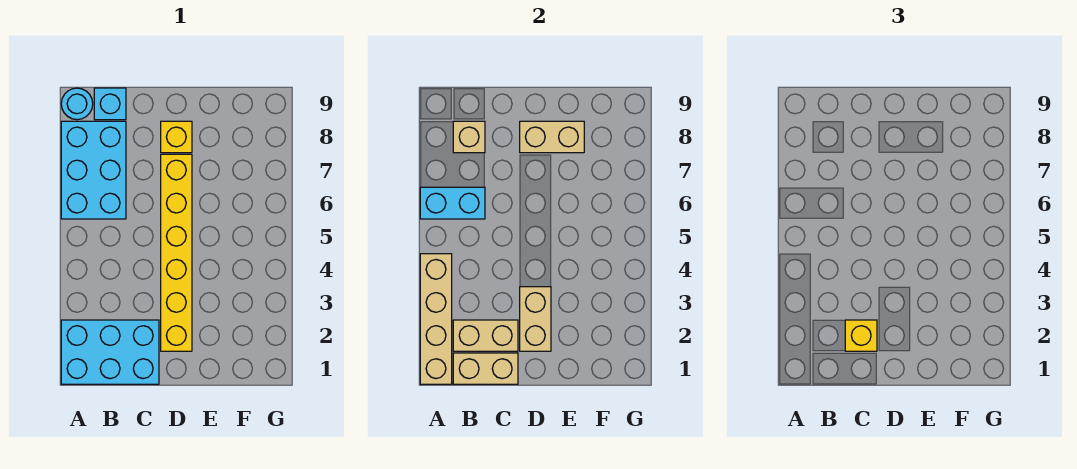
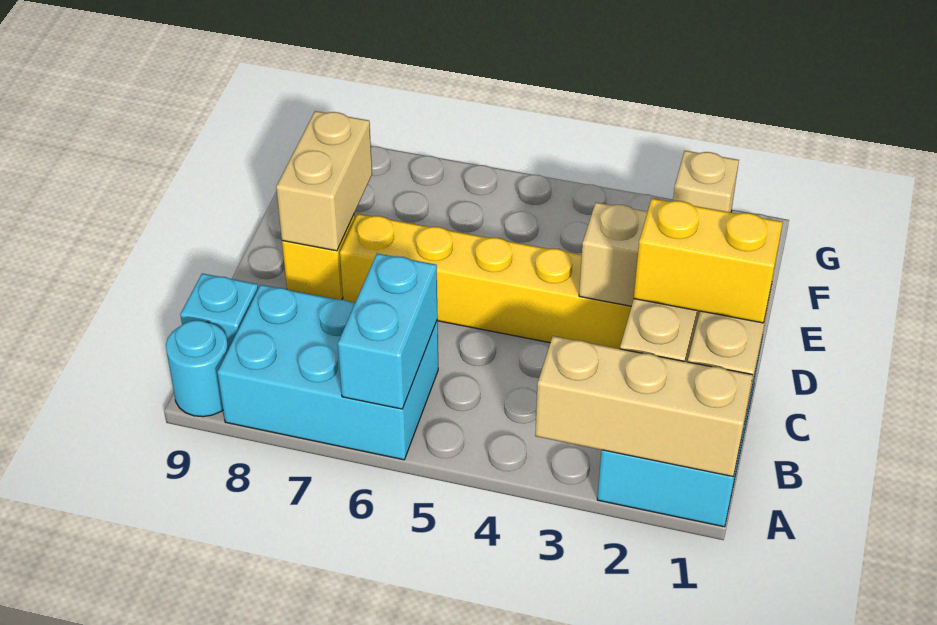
tan brick A1:A4 level 2 -> tan brick A1:A3 level 2
tan brick B8 level 2 -> tan brick G2 level 1
yellow brick C2 level 3 -> yellow brick C1:C2 level 3

